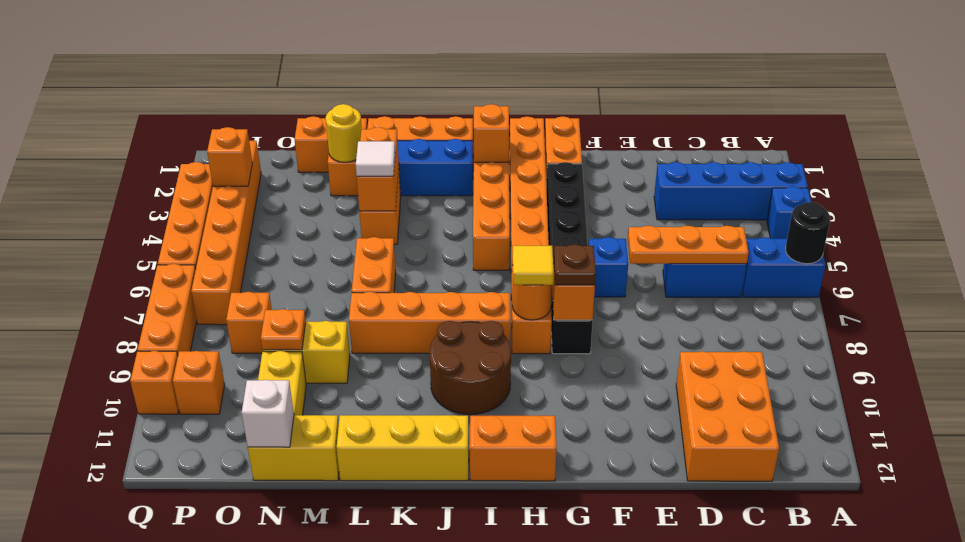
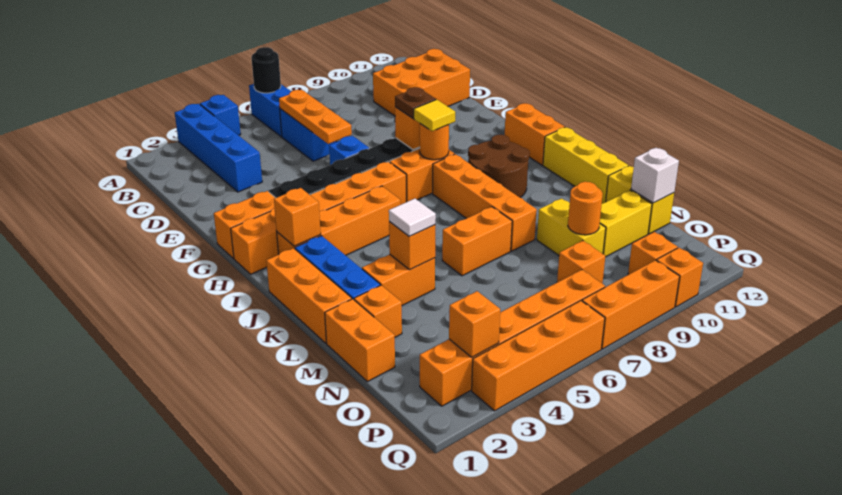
orange brick L3:L4 level 2 -> orange brick L4 level 2
yellow round brick M2 level 2 -> none
orange plate N9 level 2 -> orange round brick N9 level 2

